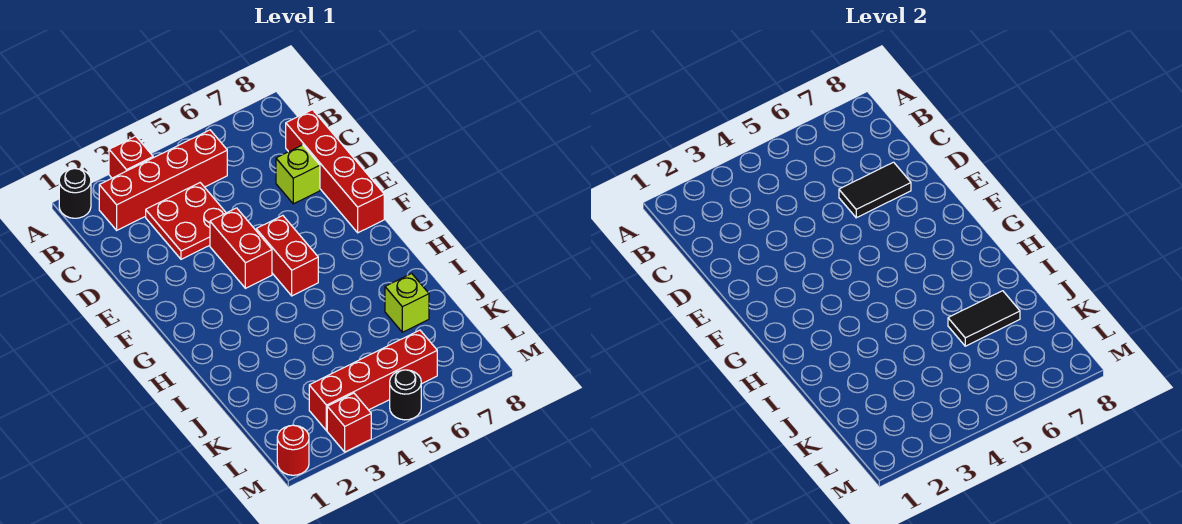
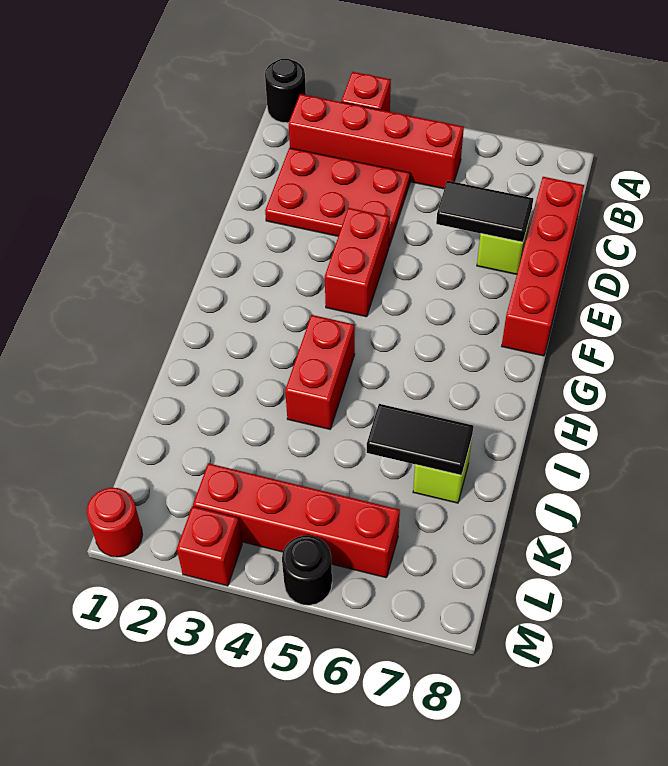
red plate C3:D4 level 1 -> red plate C2:D4 level 1
red brick F5:G5 level 1 -> red brick H4:I4 level 1

